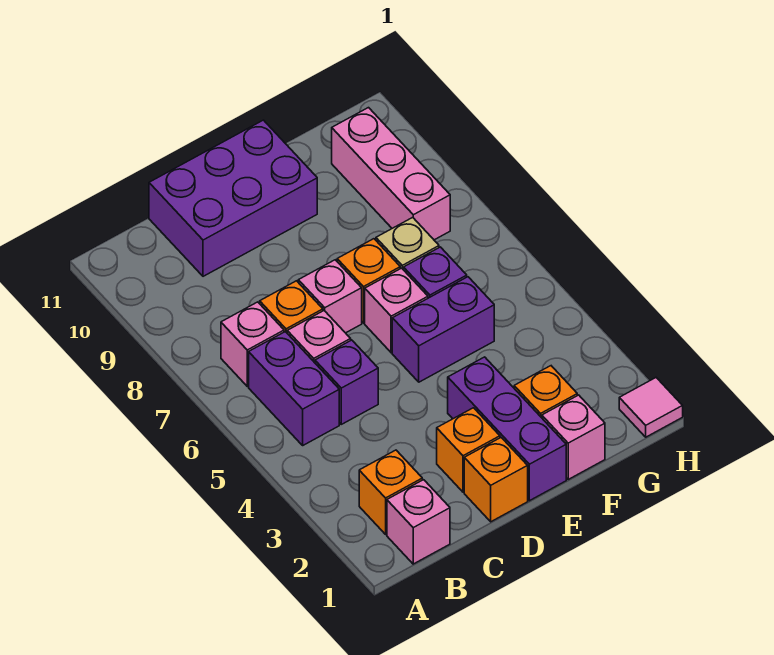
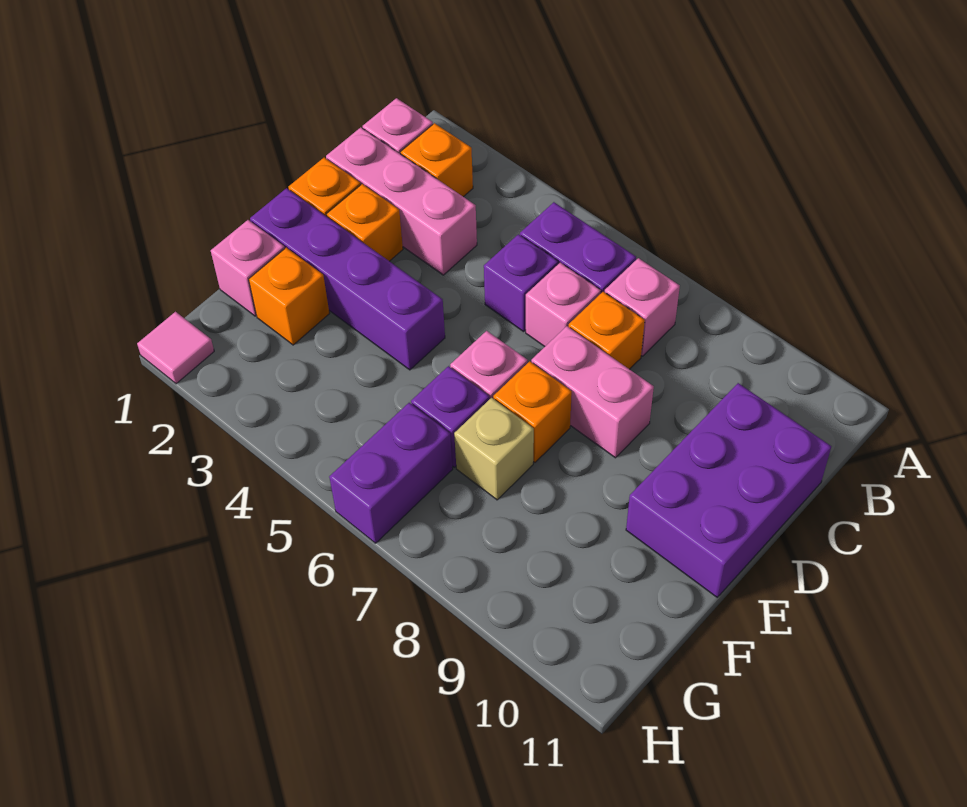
pink brick D7 level 1 -> pink brick D7:D8 level 1
purple brick E1:E3 level 1 -> purple brick E1:E4 level 1
purple brick E5:F5 level 1 -> purple brick G6:H6 level 1
pink brick G8:G10 level 1 -> pink brick C1:C3 level 1

